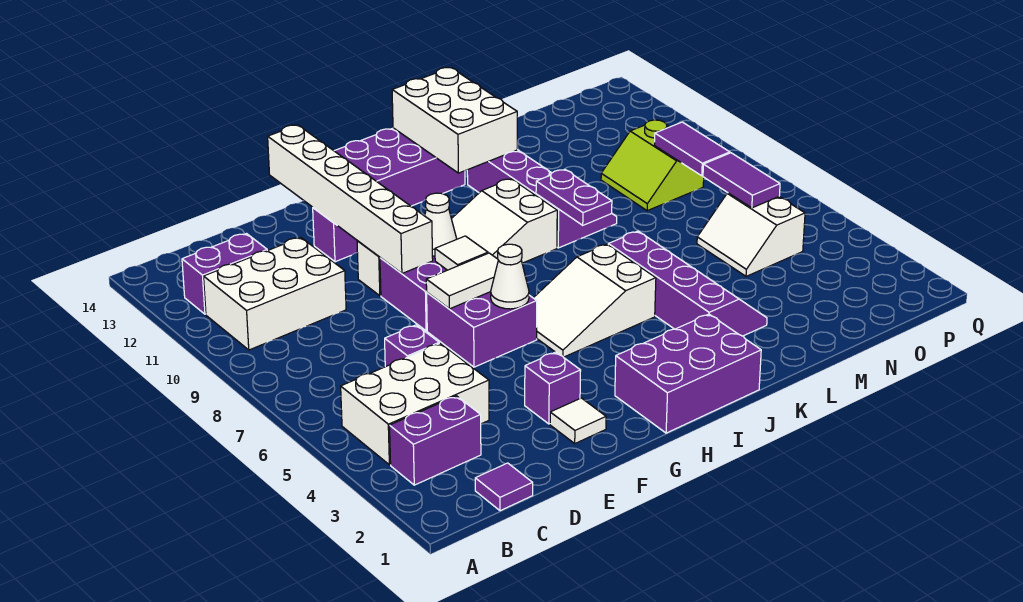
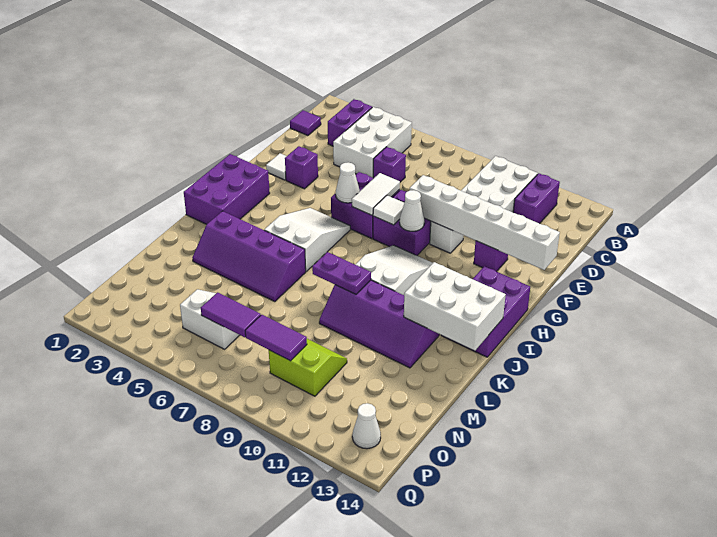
none -> white cone P13 level 1

